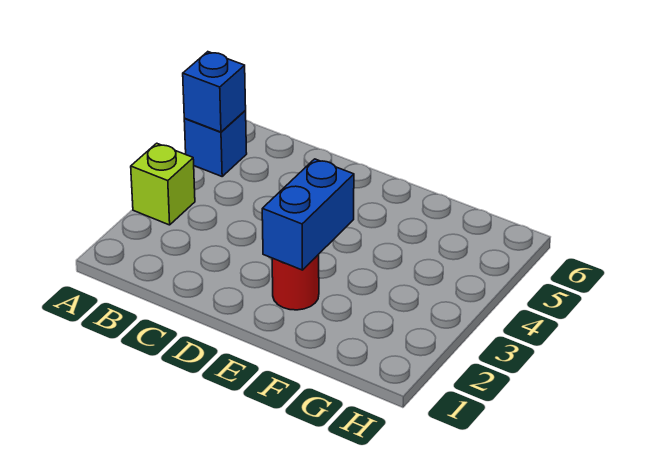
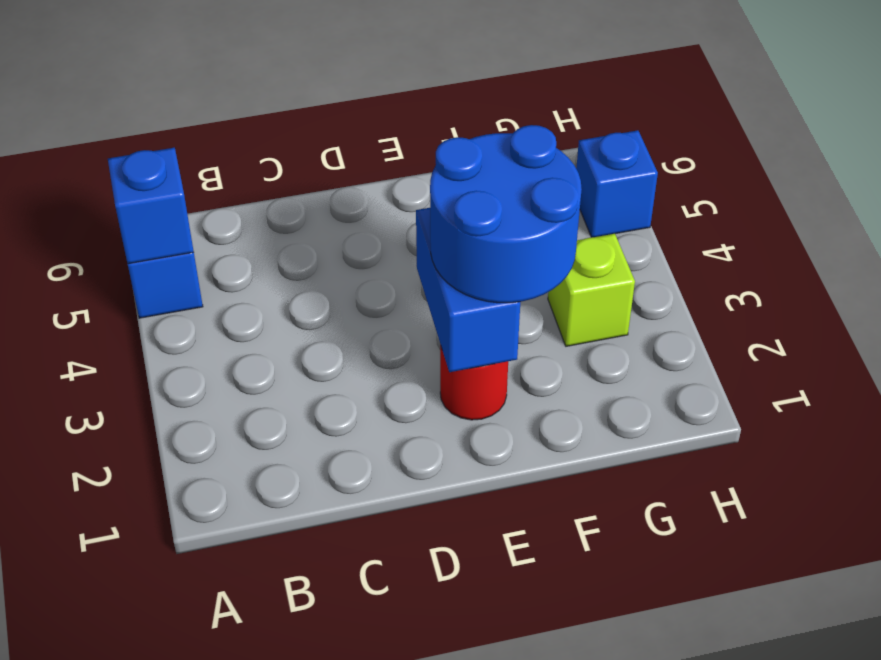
lime brick A3 level 1 -> lime brick G3 level 1
none -> blue round brick E2:F3 level 3
none -> blue brick H5 level 1

